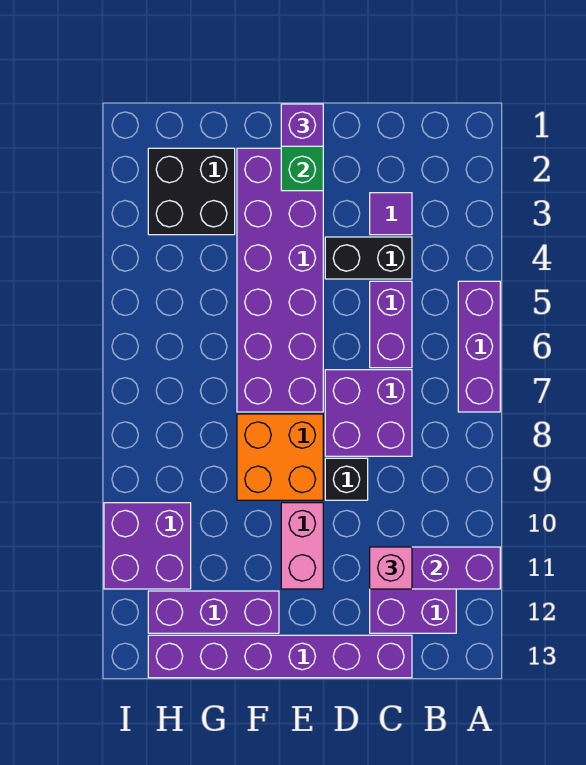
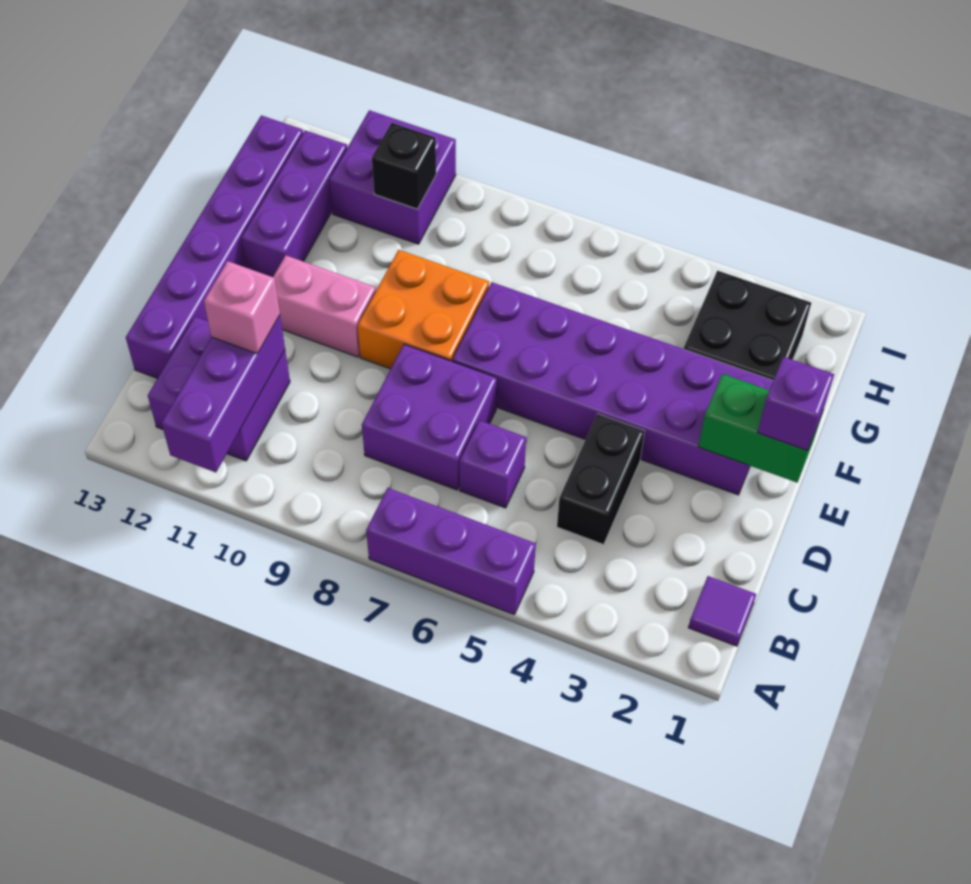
purple tile C3 level 1 -> purple tile B1 level 1
purple brick C5:C6 level 1 -> purple brick C6 level 1
black brick D9 level 1 -> black brick H10 level 2

